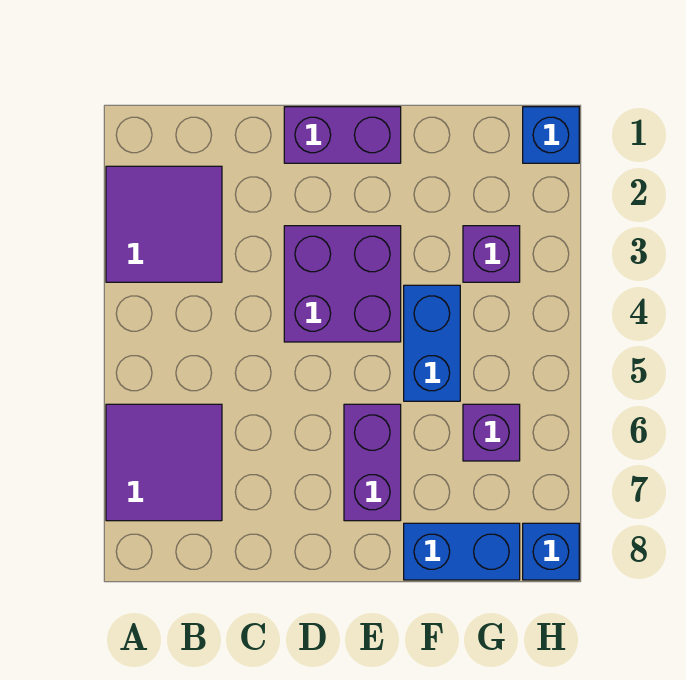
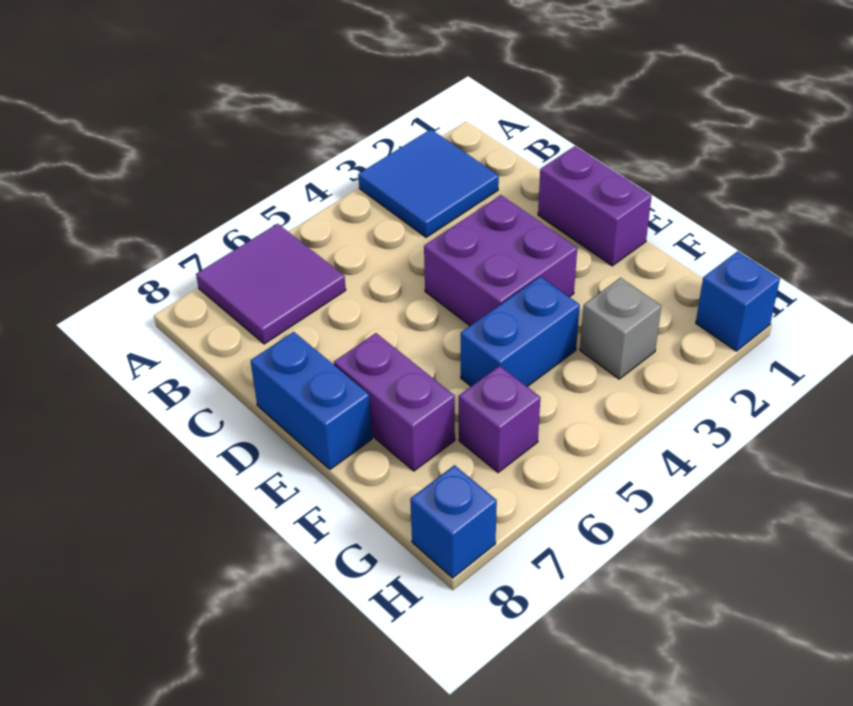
purple tile A2:B3 level 1 -> blue tile A2:B3 level 1
purple brick E6:E7 level 1 -> purple brick E7:F7 level 1
blue brick F8:G8 level 1 -> blue brick D8:E8 level 1
purple brick G3 level 1 -> grey brick G3 level 1

